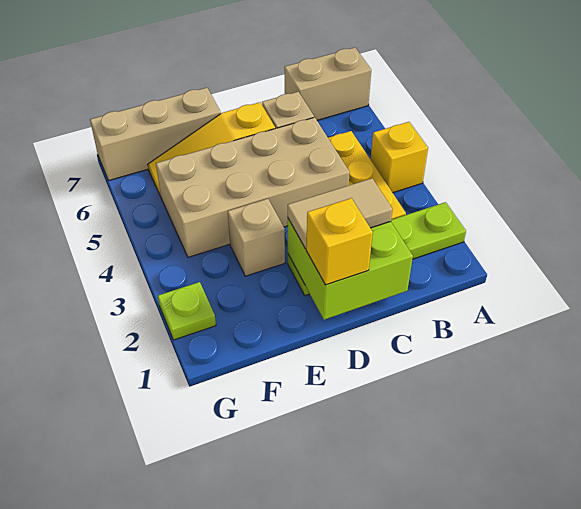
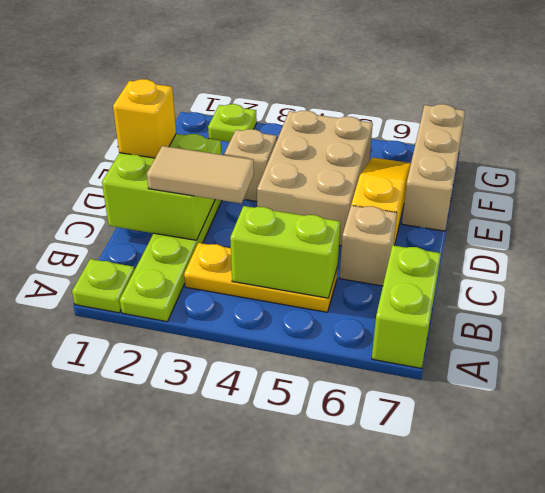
none -> lime plate A1 level 1
yellow brick A4 level 1 -> none
tan brick A7:B7 level 1 -> lime brick A7:B7 level 1
none -> lime brick B4:B5 level 2
tan tile C2:D2 level 3 -> tan tile C2:C3 level 3
tan brick C4:F5 level 1 -> tan brick D4:F5 level 1

